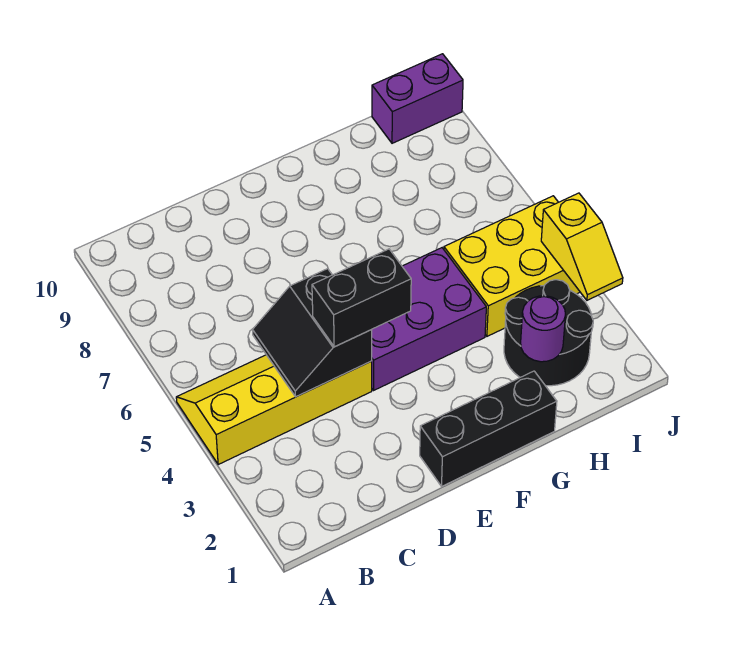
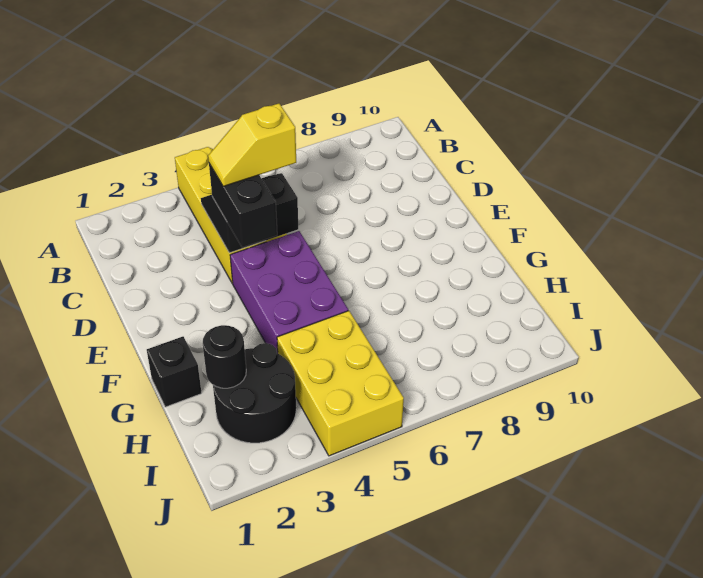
black brick E1:G1 level 1 -> black brick G1 level 1
purple round brick H2 level 2 -> black round brick H2 level 2
purple brick I10:J10 level 1 -> none
yellow slope J3:J4 level 2 top 4 -> yellow slope D4:D5 level 4 top 5

